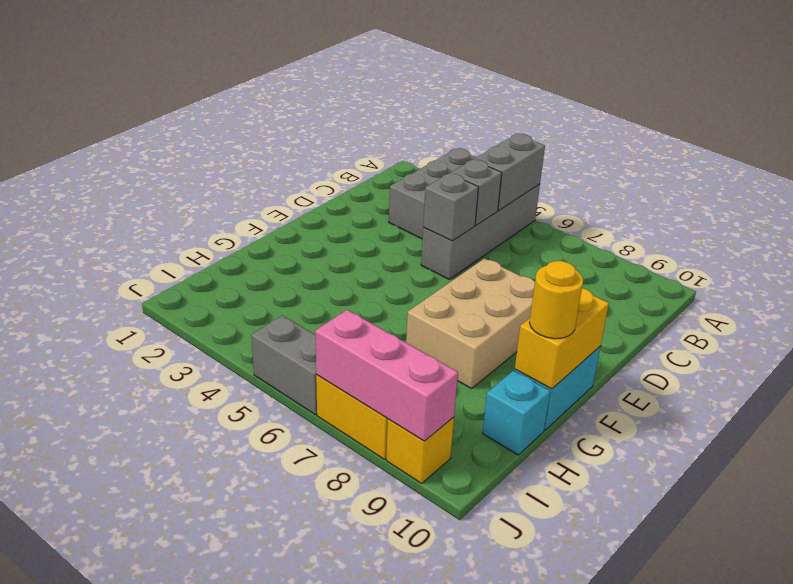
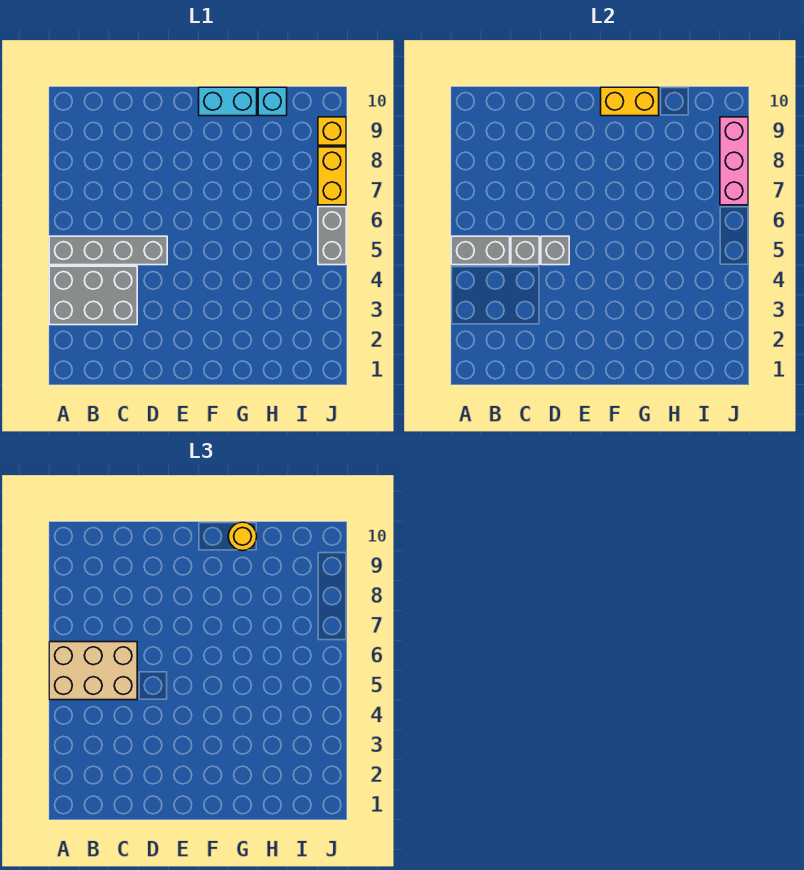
tan brick E7:G8 level 1 -> tan brick A5:C6 level 3

